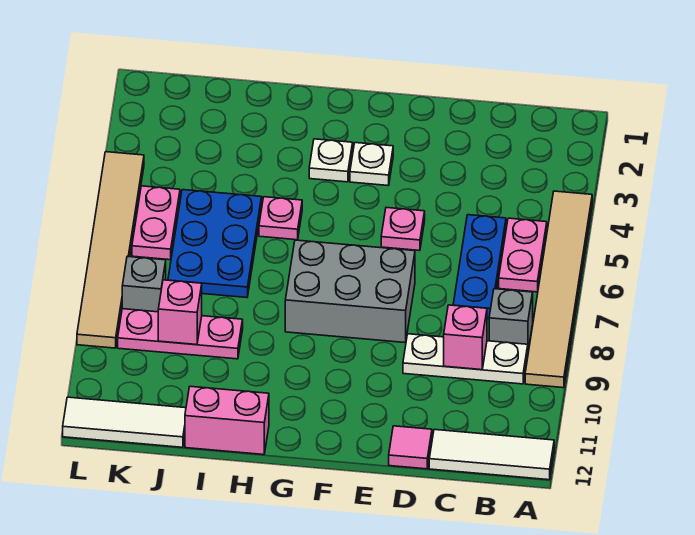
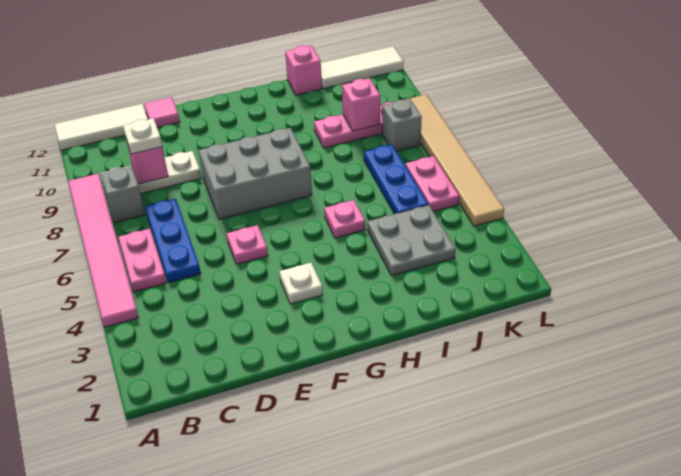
tan tile A4:A9 level 1 -> pink tile A4:A9 level 1
white plate G3 level 1 -> white plate C9 level 3
pink brick H12:I12 level 1 -> pink brick I12 level 1
none -> grey plate I3:J4 level 1
blue plate I5:J7 level 1 -> blue plate J5:J7 level 1

